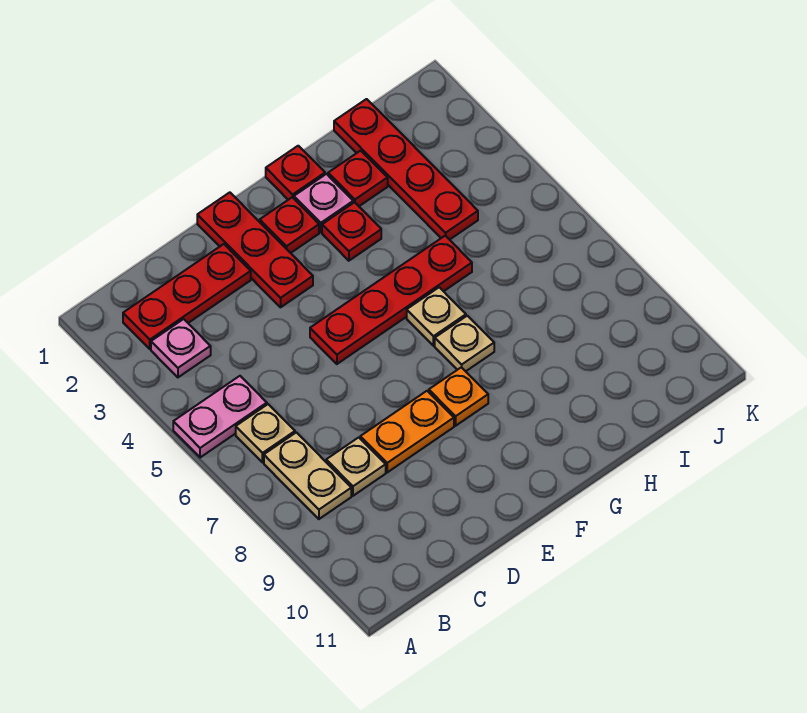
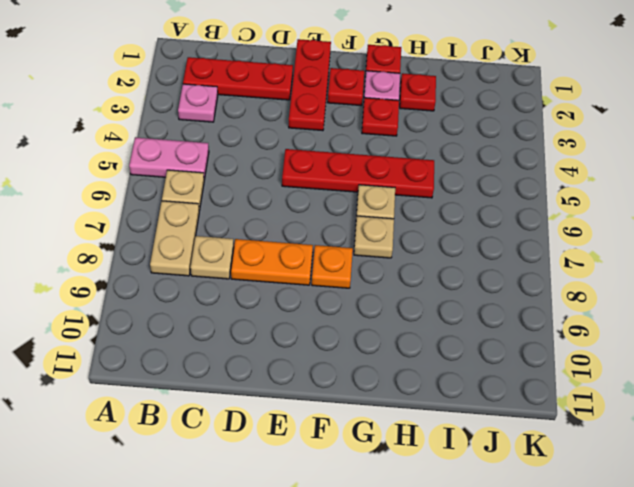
red plate I1:I4 level 1 -> none

